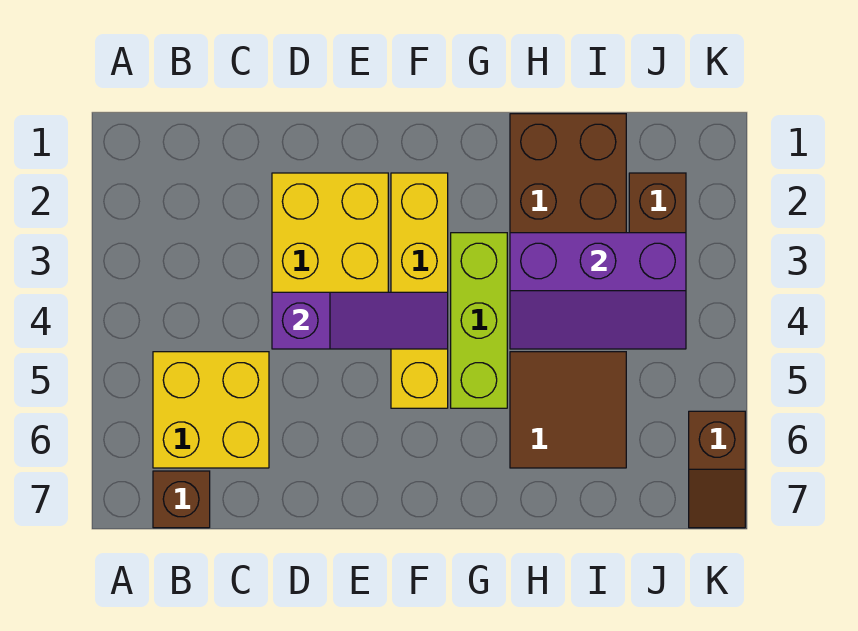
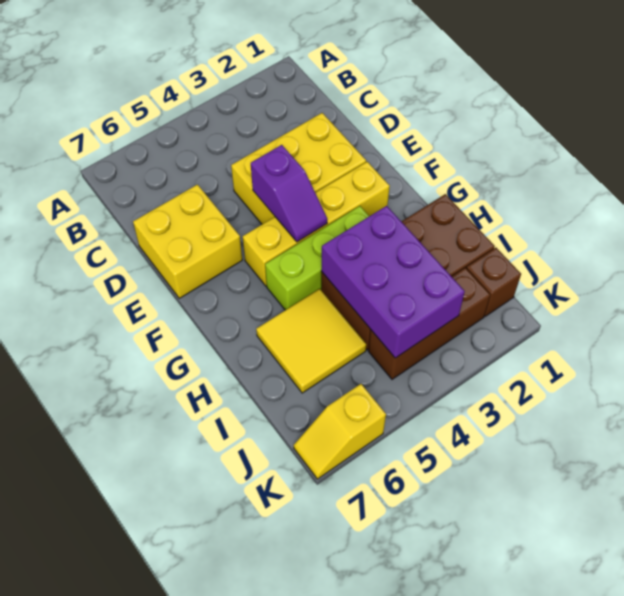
yellow brick B5:C6 level 1 -> yellow brick D6:E7 level 1
brown brick B7 level 1 -> brown brick J1 level 1
purple slope D4:F4 level 2 top D -> purple slope E4:F4 level 2 top E
purple slope H3:J4 level 2 top 3 -> purple brick H3:J4 level 2
brown tile H5:I6 level 1 -> yellow tile H5:I6 level 1
brown slope K6:K7 level 1 top 6 -> yellow slope K6:K7 level 1 top 6

